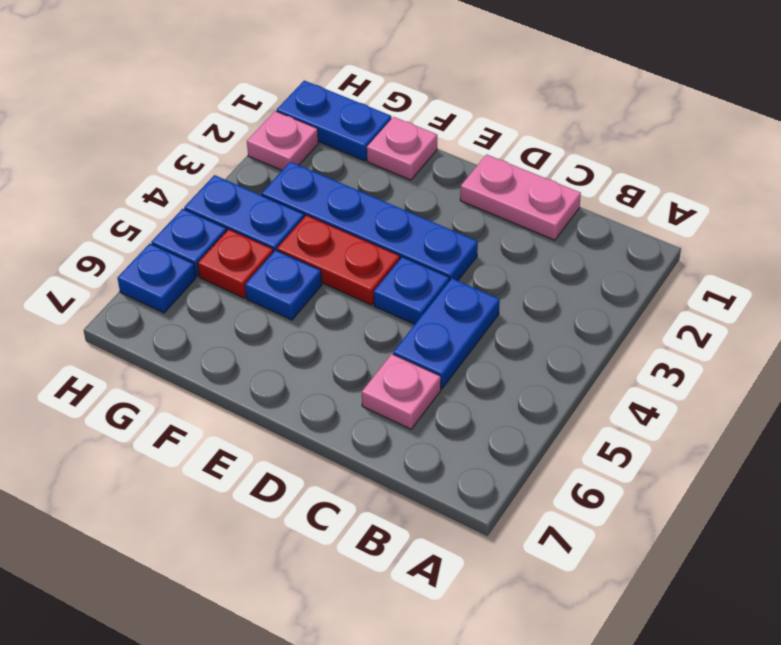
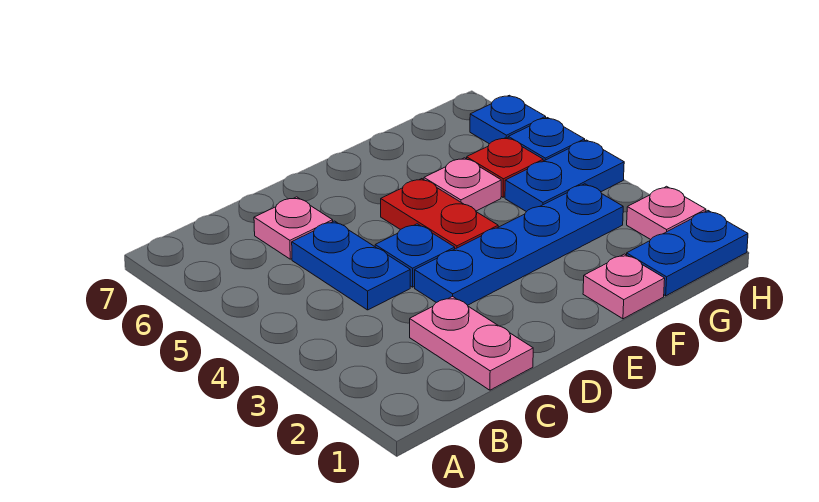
pink plate C1:D1 level 1 -> pink plate C1:C2 level 1
red plate E4:F4 level 1 -> red plate E4:E5 level 1
blue plate F5 level 1 -> pink plate F5 level 1

